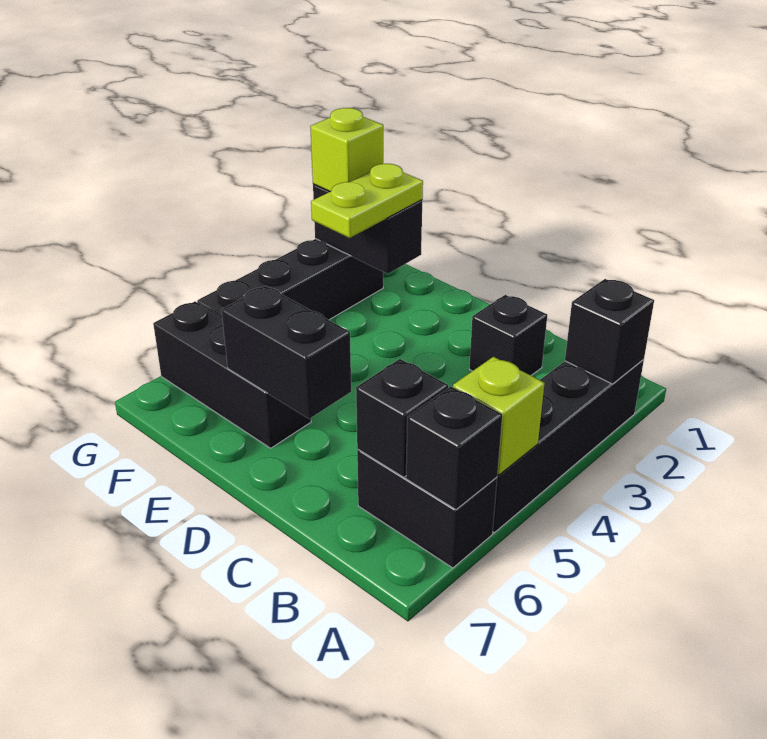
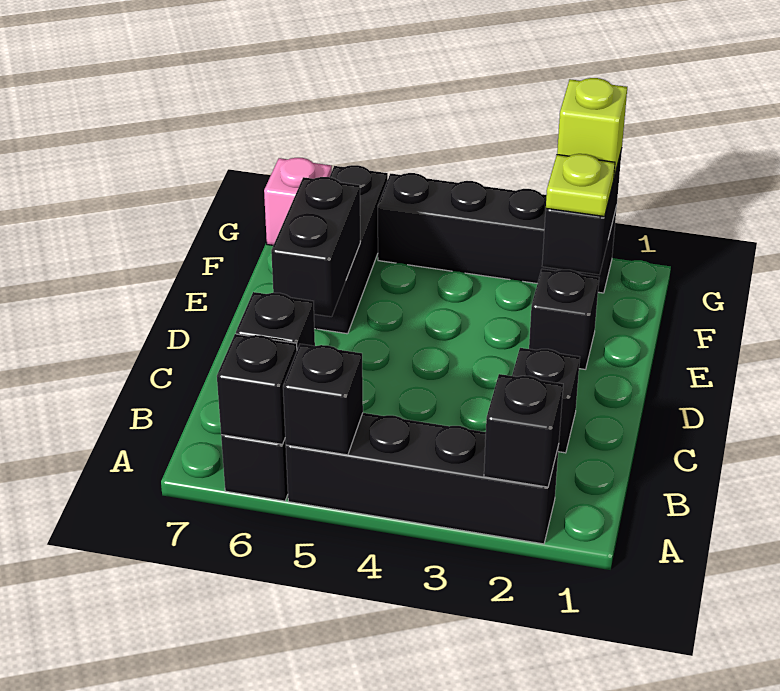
lime brick A5 level 2 -> black brick A5 level 2
none -> black brick E2 level 1
lime plate F2:F3 level 3 -> lime plate F2 level 3
none -> pink brick G7 level 1

